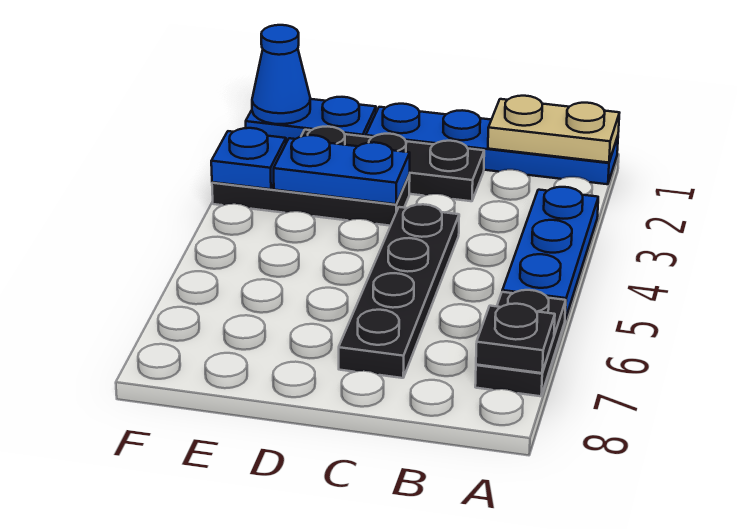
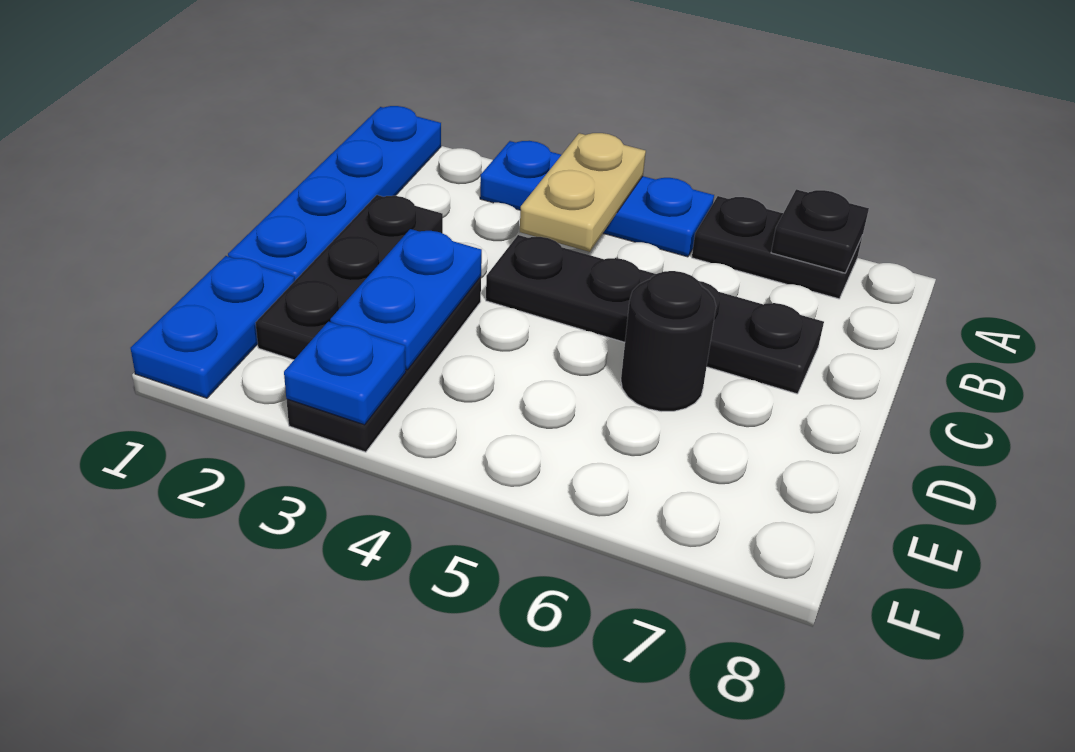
tan plate A1:B1 level 2 -> tan plate A4:B4 level 2
none -> black round brick D6 level 1
blue cone F1 level 2 -> none

